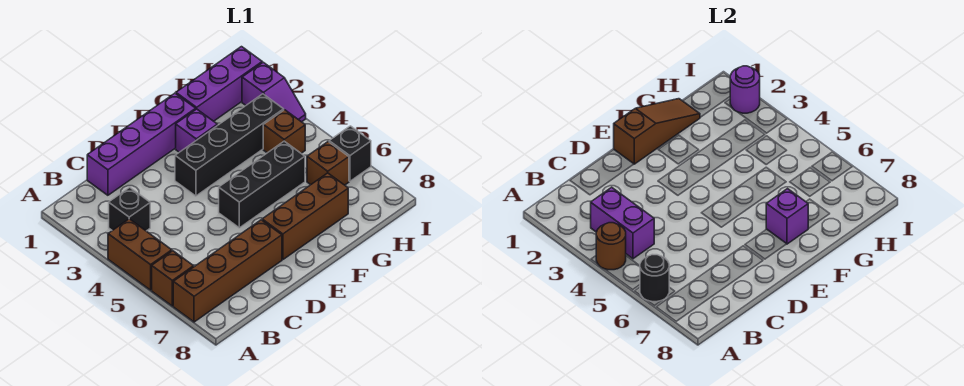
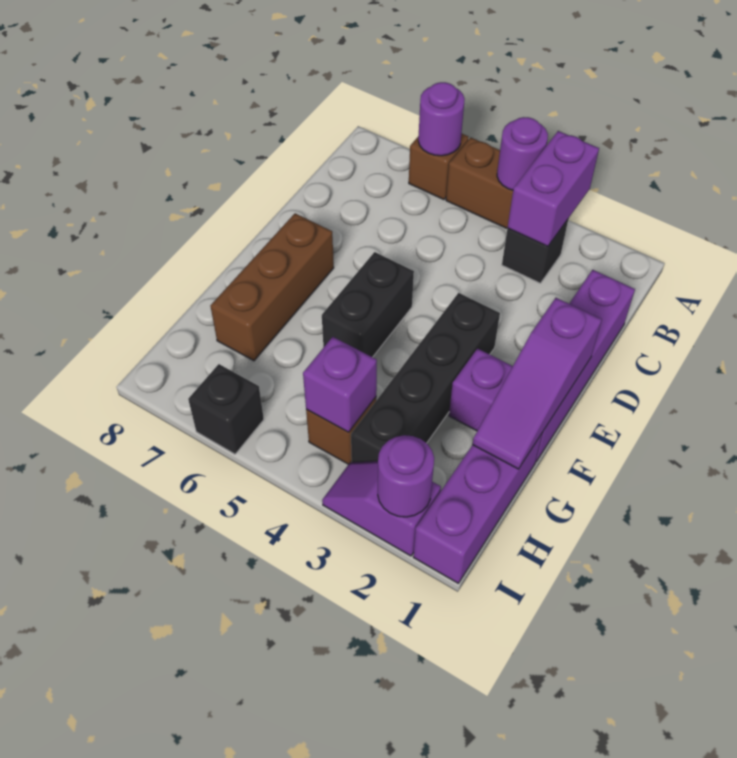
brown round brick A4 level 2 -> purple round brick A4 level 2
black round brick A6 level 2 -> purple round brick A6 level 2
brown brick A7:D7 level 1 -> none
purple brick B3:B4 level 2 -> purple brick A3:B3 level 2
brown slope E1:G1 level 2 top E -> purple slope E1:G1 level 2 top E
black brick E5:G5 level 1 -> black brick E5:F5 level 1
purple brick F7 level 2 -> purple brick H4 level 2
brown brick H6 level 1 -> none

